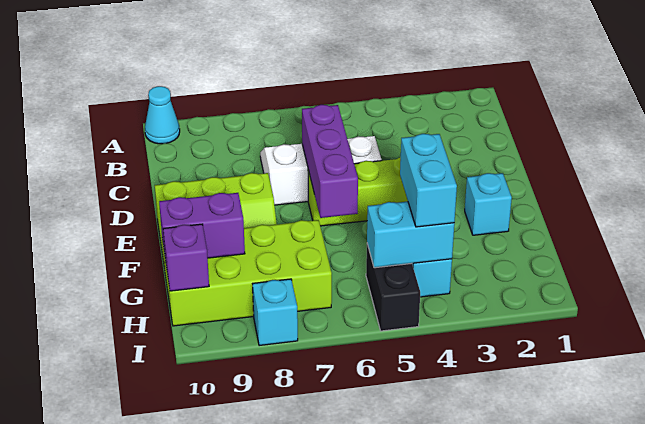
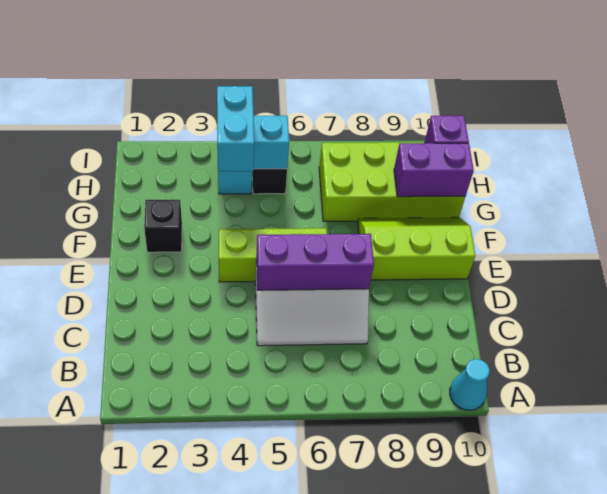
purple brick D6:F6 level 2 -> purple brick D5:D7 level 2
cyan brick F2 level 1 -> black brick F2 level 1
cyan brick I8 level 1 -> none

